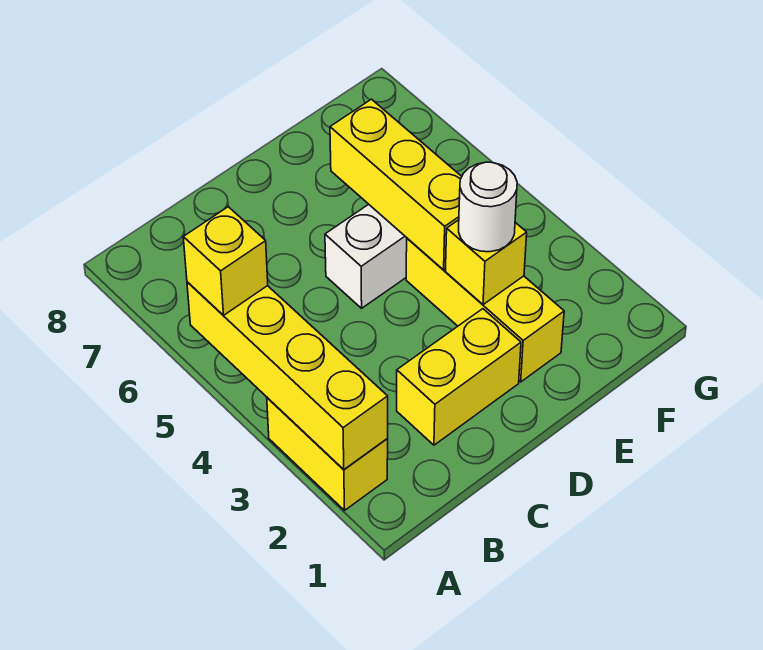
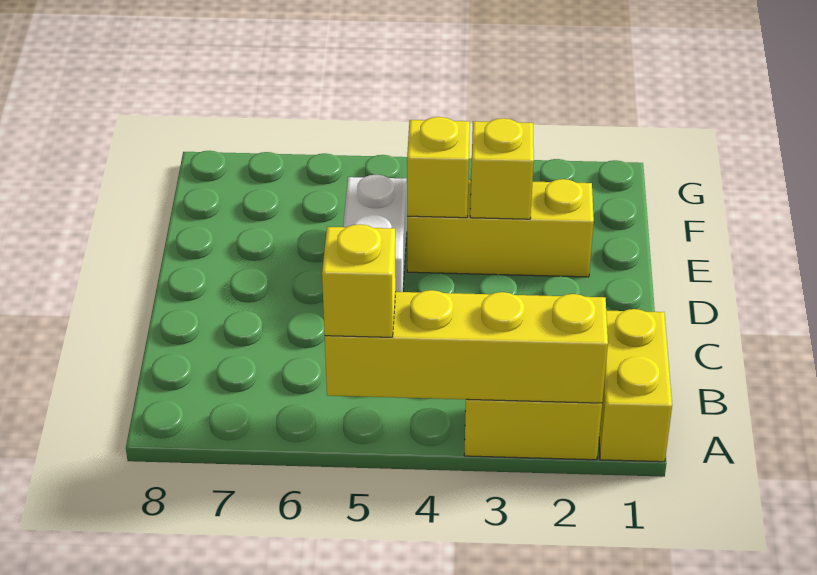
yellow brick C2:D2 level 1 -> yellow brick A1:B1 level 1
white round brick E3 level 3 -> none
yellow brick E4:E6 level 2 -> yellow brick E4 level 2

